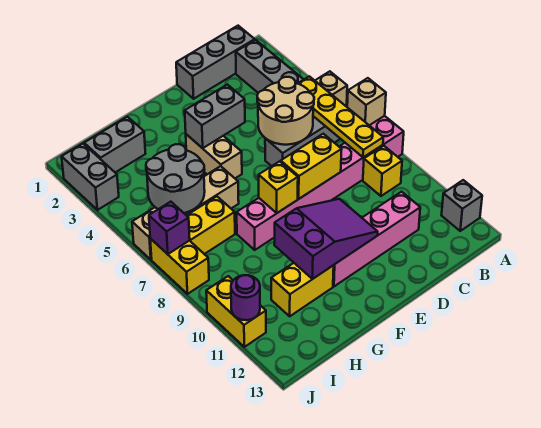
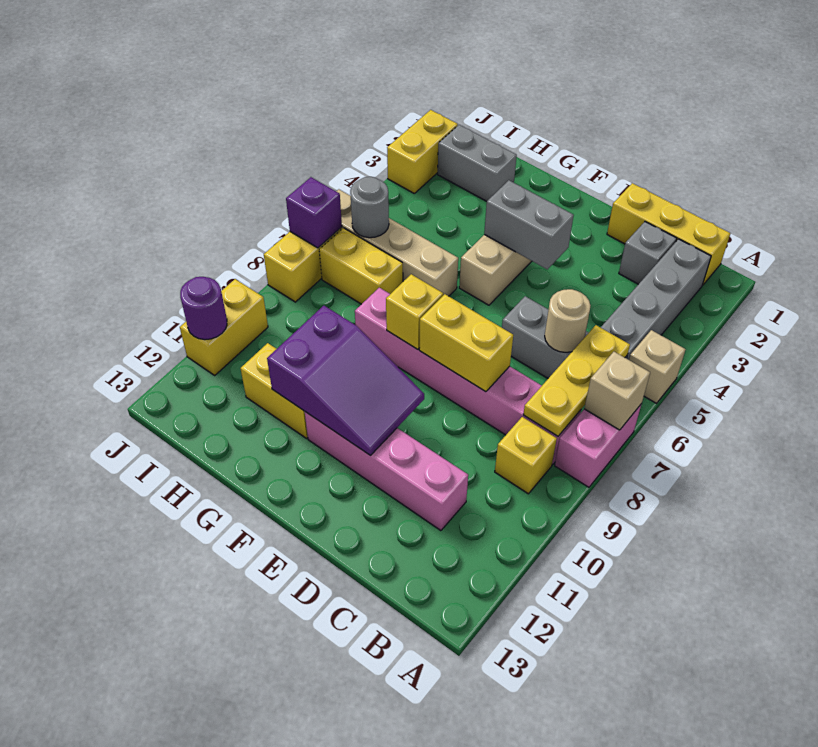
grey brick A12 level 1 -> grey brick C2 level 1
grey brick B1:D1 level 1 -> yellow brick B1:D1 level 1
yellow plate B5:B8 level 2 -> yellow plate B6:B8 level 2
tan round brick C5:D6 level 2 -> tan round brick C6 level 2
grey round brick H5:I6 level 2 -> grey round brick I6 level 2
grey brick J2:J3 level 1 -> yellow brick J2:J3 level 1

